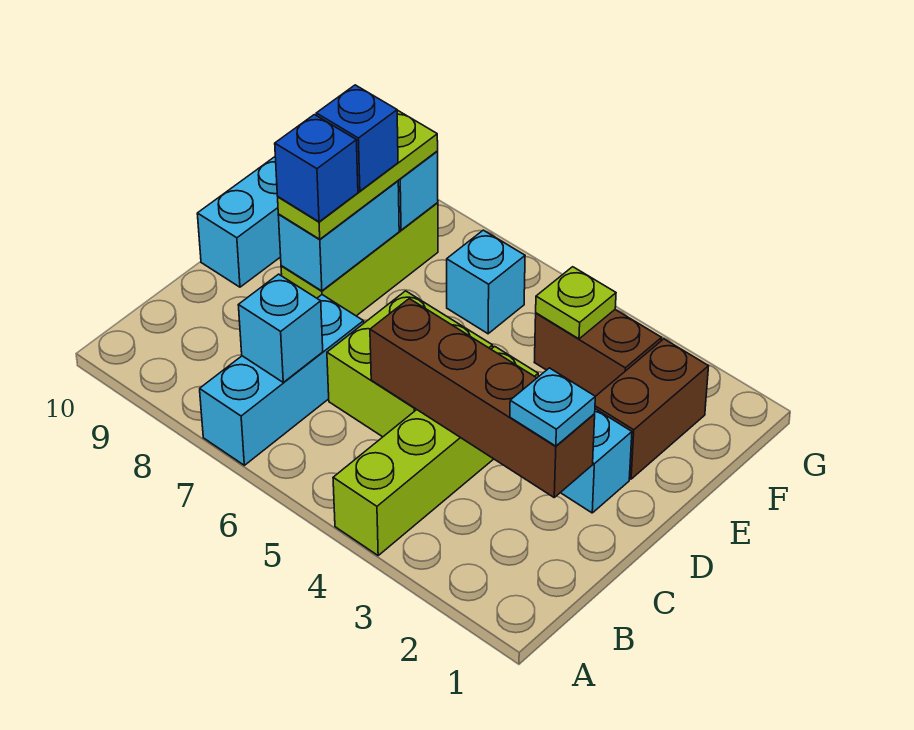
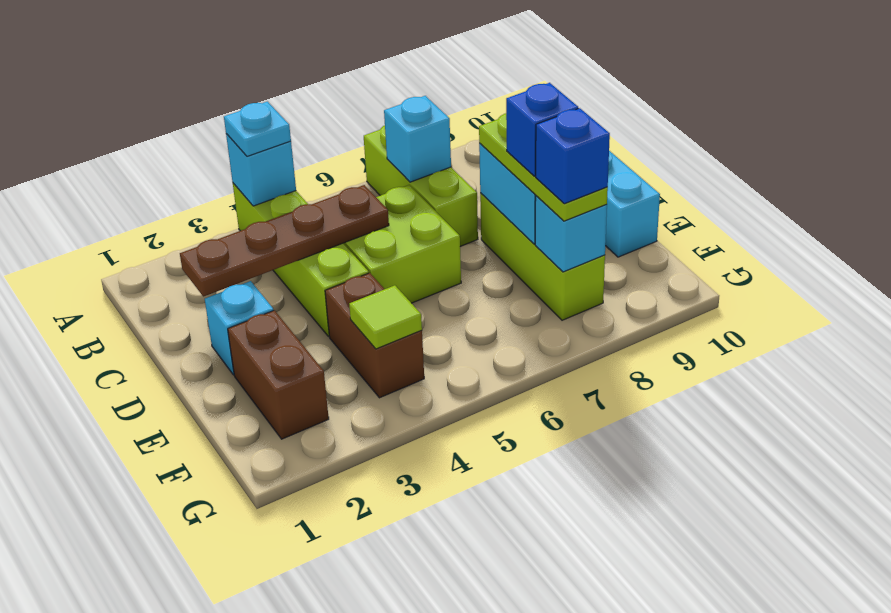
cyan brick A7:C7 level 1 -> lime brick A7:C7 level 1
brown brick C2:C5 level 2 -> brown plate C2:C5 level 2
cyan plate C2 level 3 -> cyan plate A4 level 3
blue brick D8 level 4 -> blue brick F8 level 4
brown brick F3:F4 level 1 -> brown brick E4:F4 level 1
lime plate F4 level 2 -> lime tile F4 level 2
cyan brick F6 level 1 -> cyan brick A4 level 2

